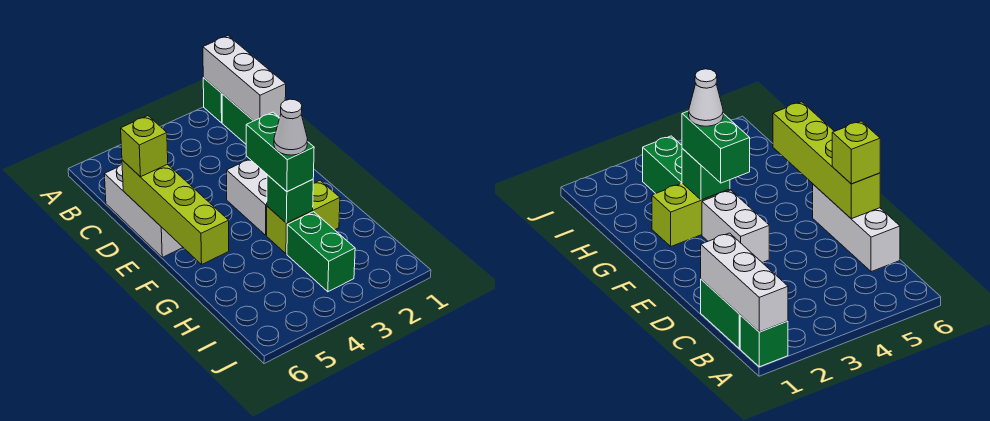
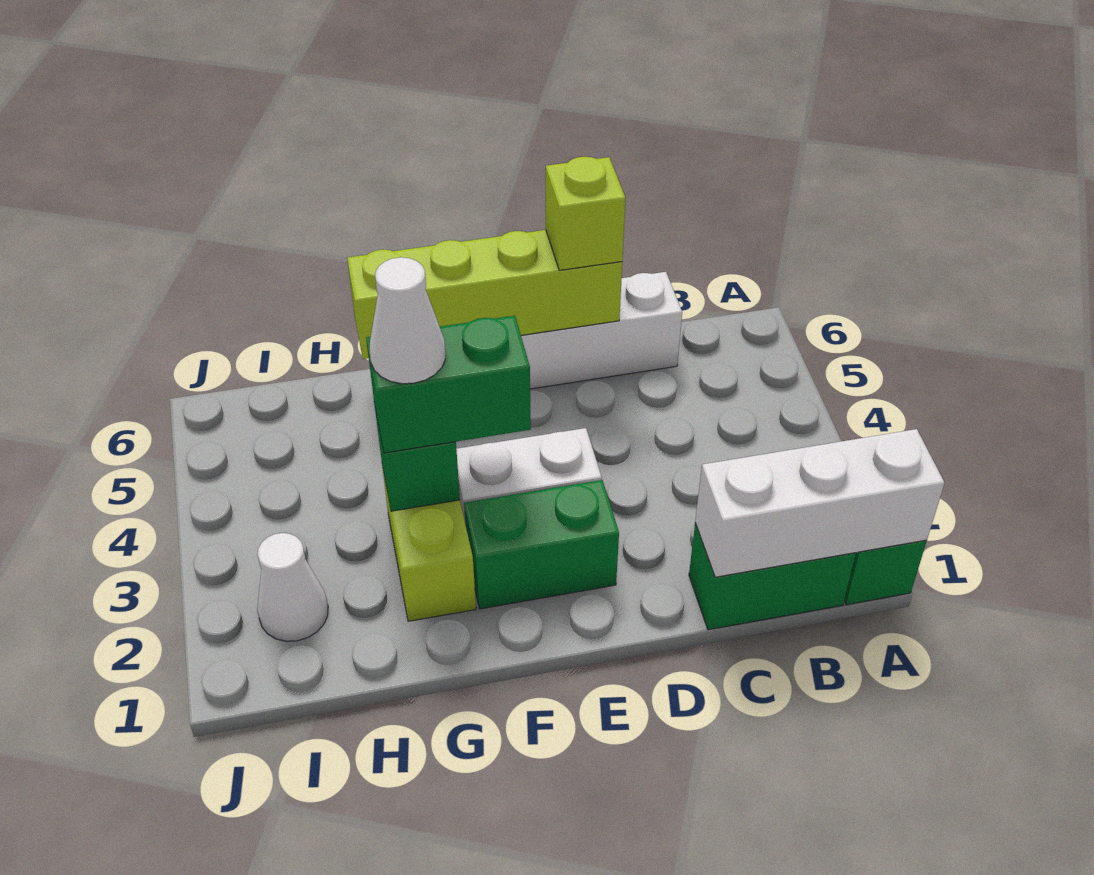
green brick H3:I3 level 1 -> green brick E2:F2 level 1
none -> white cone I2 level 1

